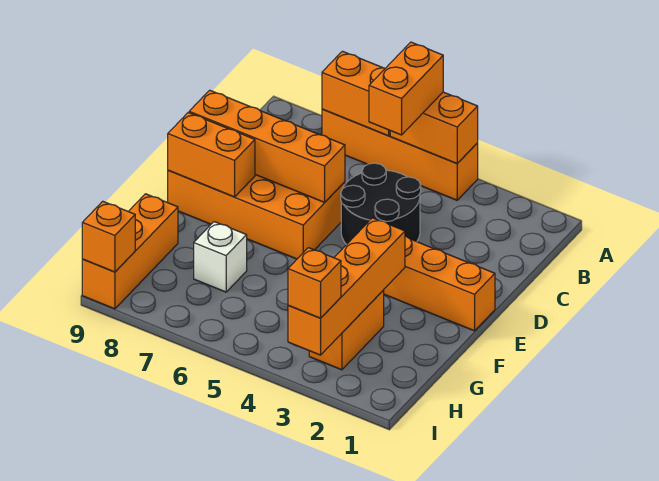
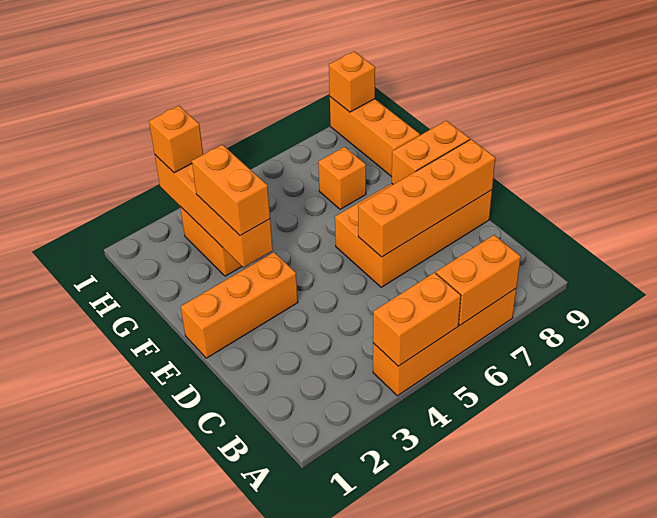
orange brick A5:B5 level 3 -> orange brick F3:G3 level 3
black round brick C4:D5 level 1 -> none
white brick G7 level 1 -> orange brick G7 level 1

